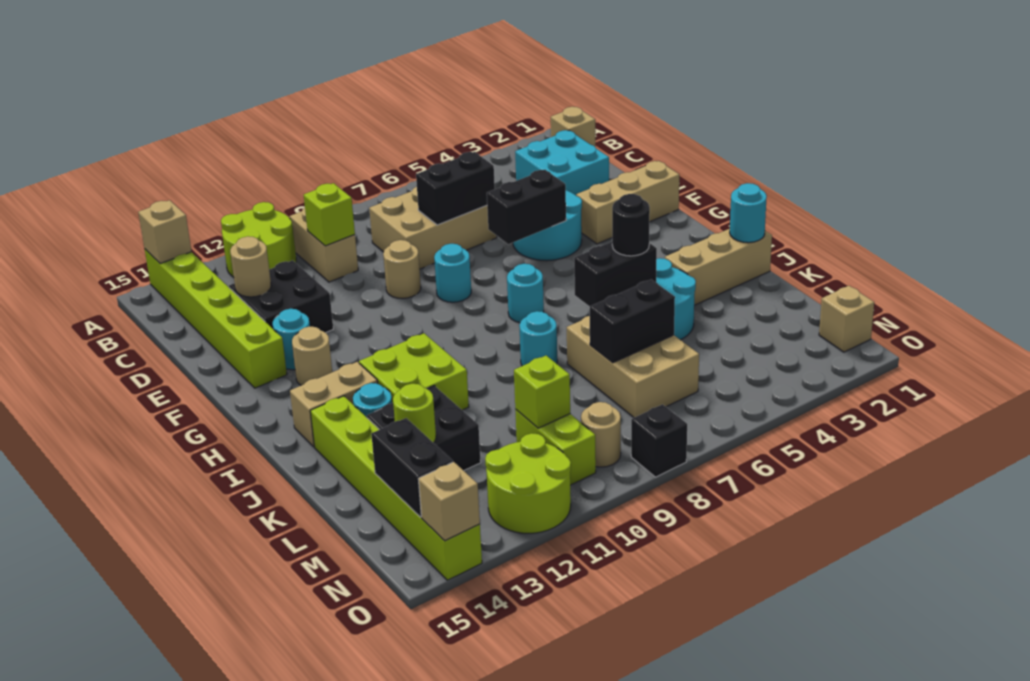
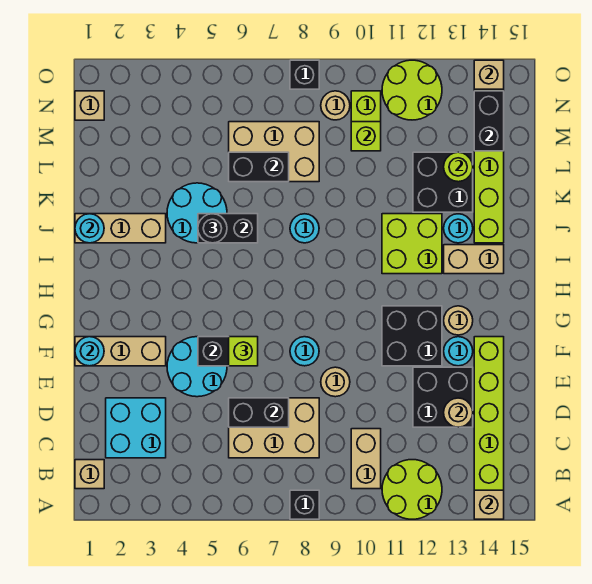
none -> black brick A8 level 1
lime brick C10 level 2 -> lime brick F6 level 3
none -> black brick F11:G12 level 1
cyan round brick H7 level 1 -> cyan round brick F1 level 2
tan brick K6:M7 level 1 -> tan brick L6:M8 level 1

